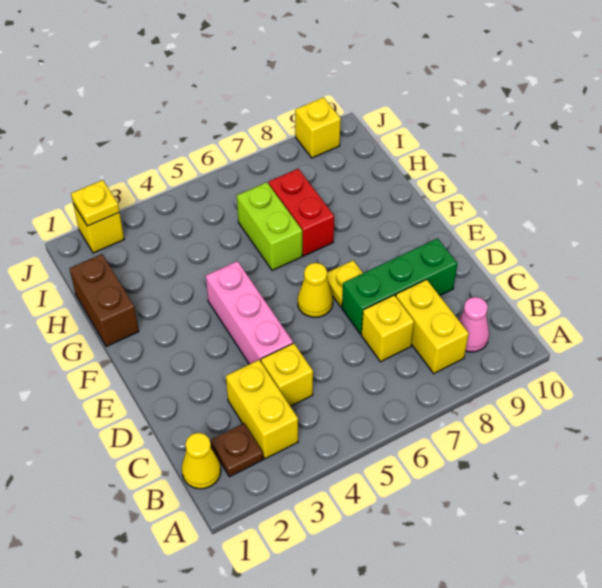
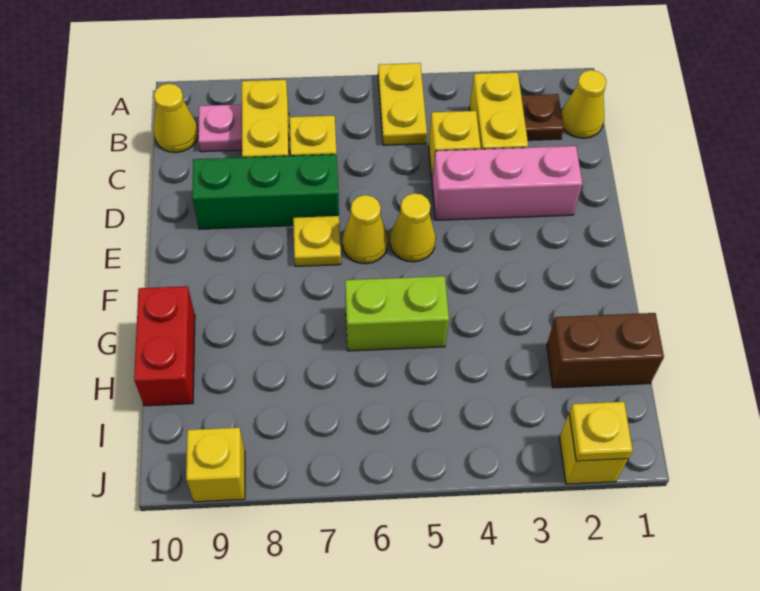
none -> yellow plate A5:B5 level 1
pink cone B9 level 1 -> pink plate B9 level 1
none -> yellow cone B10 level 1
pink brick D4:F4 level 1 -> pink brick D2:D4 level 1
none -> yellow cone E5 level 1
brown brick G1:H1 level 1 -> brown brick H1:H2 level 1
lime brick G6:H6 level 1 -> lime brick G5:G6 level 1
red brick G7:H7 level 1 -> red brick G10:H10 level 1

